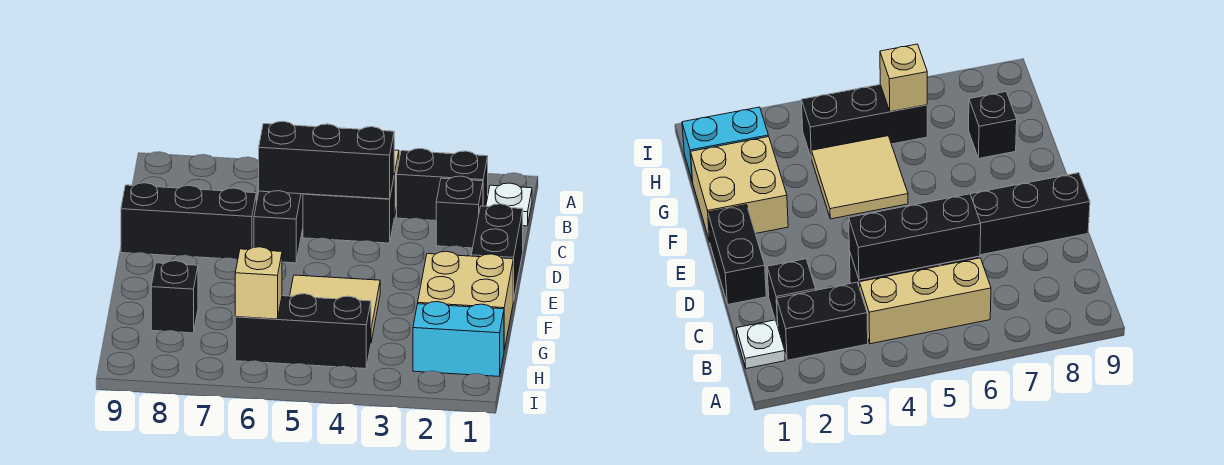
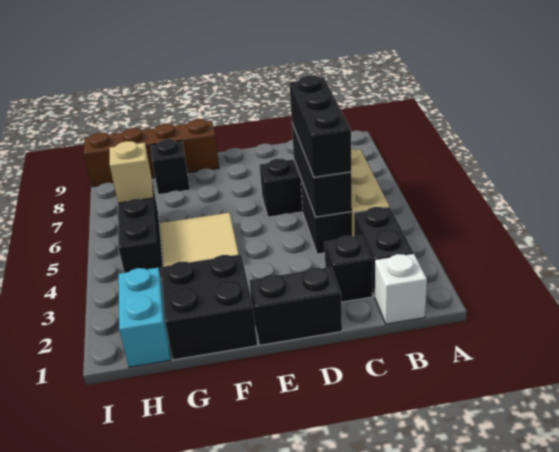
white plate B1 level 1 -> white brick B1 level 1
black brick D7:D9 level 1 -> black brick C4:C6 level 3
tan brick F1:G2 level 1 -> black brick F1:G2 level 1
none -> brown brick F9:I9 level 1

